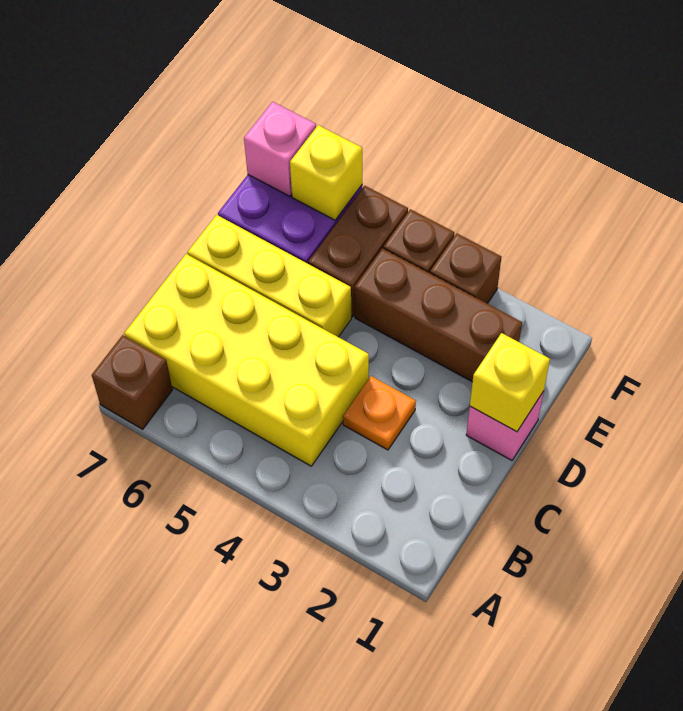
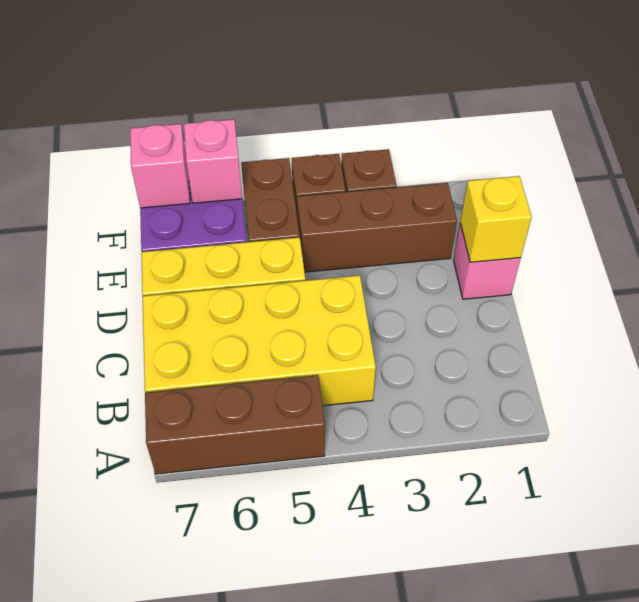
brown brick A7 level 1 -> brown brick A5:A7 level 1
orange plate C3 level 1 -> none
yellow brick F6 level 2 -> pink brick F6 level 2

